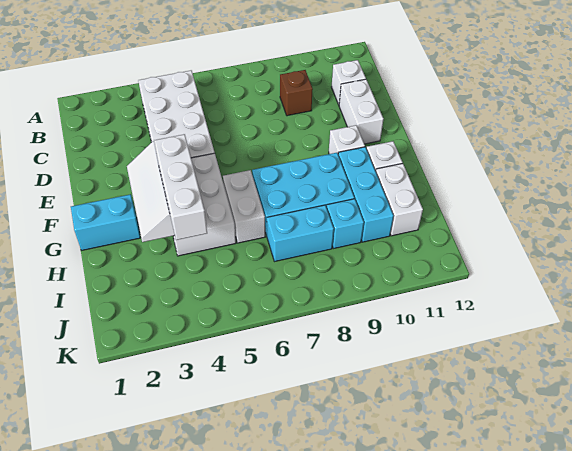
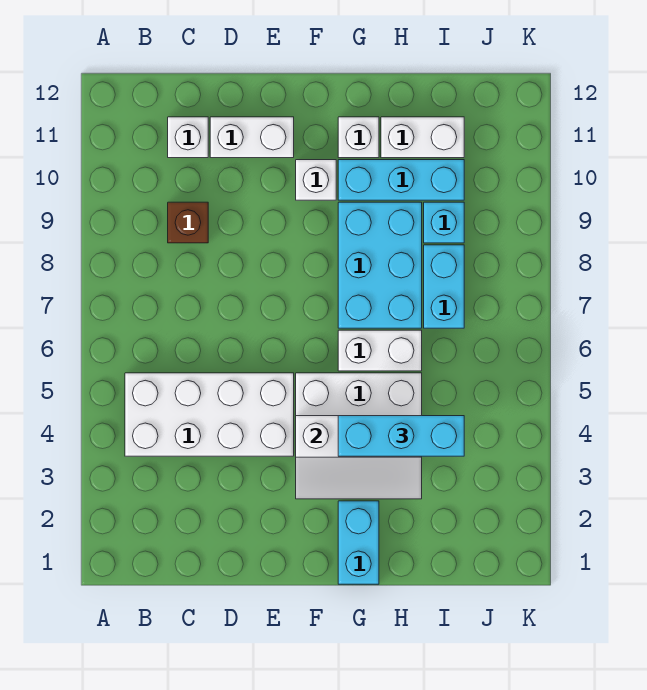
white brick G4:I4 level 3 -> cyan brick G4:I4 level 3

